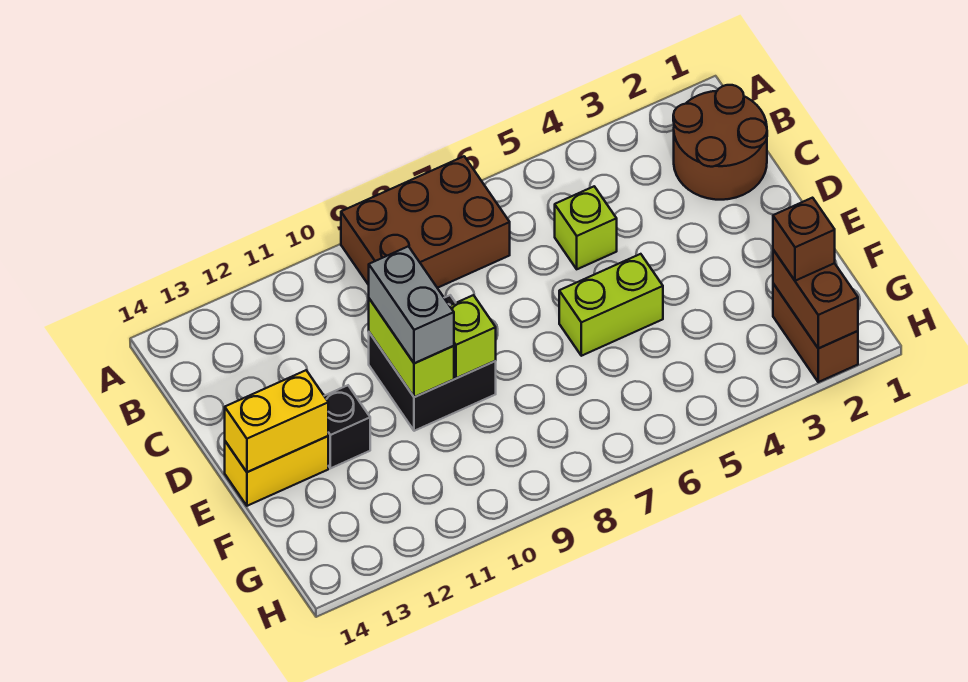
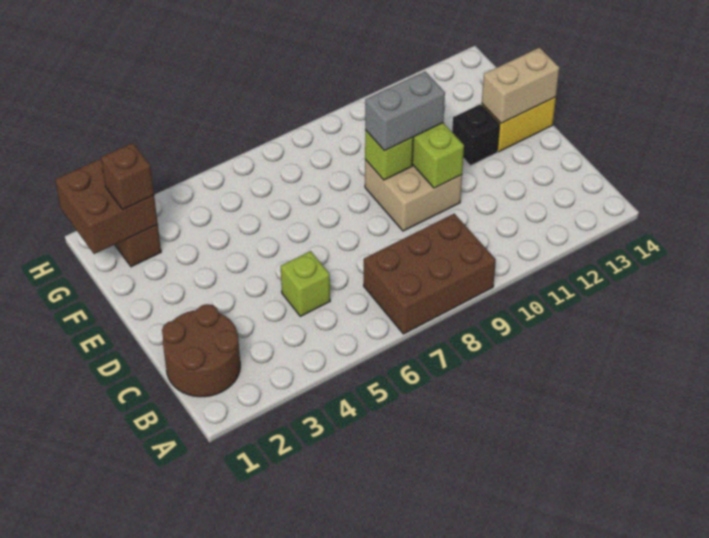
black brick D9:E10 level 1 -> tan brick D9:E10 level 1
grey brick D10:E10 level 3 -> grey brick E9:E10 level 3
lime brick E5:E6 level 1 -> none
yellow brick E13:E14 level 2 -> tan brick E13:E14 level 2
brown brick G2:H2 level 2 -> brown brick G1:H2 level 2

